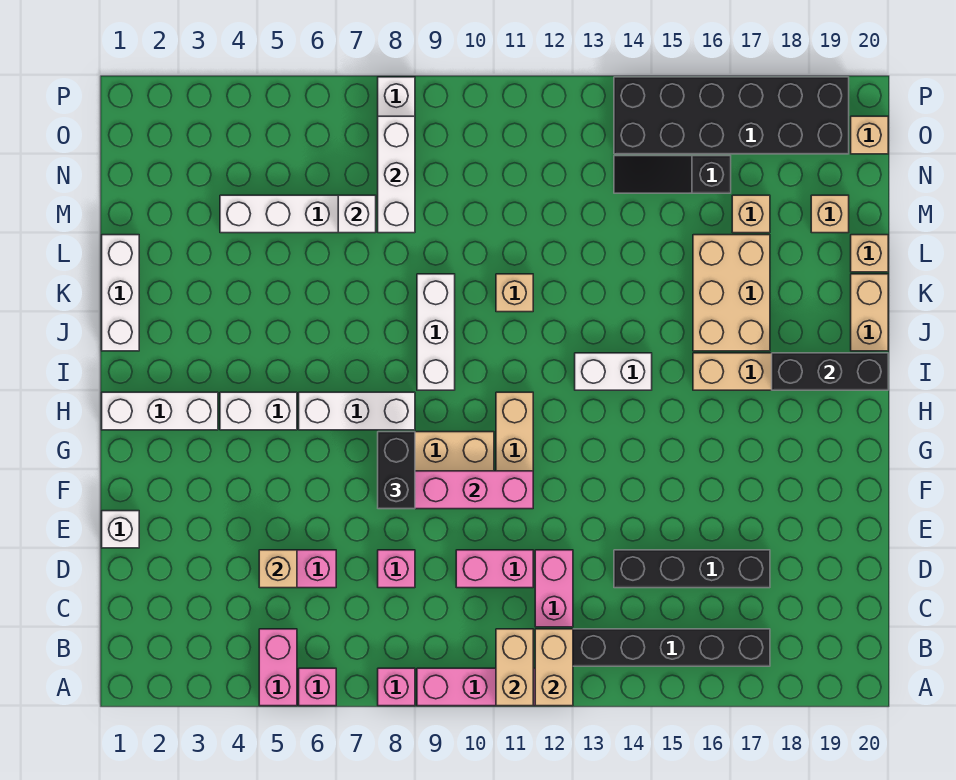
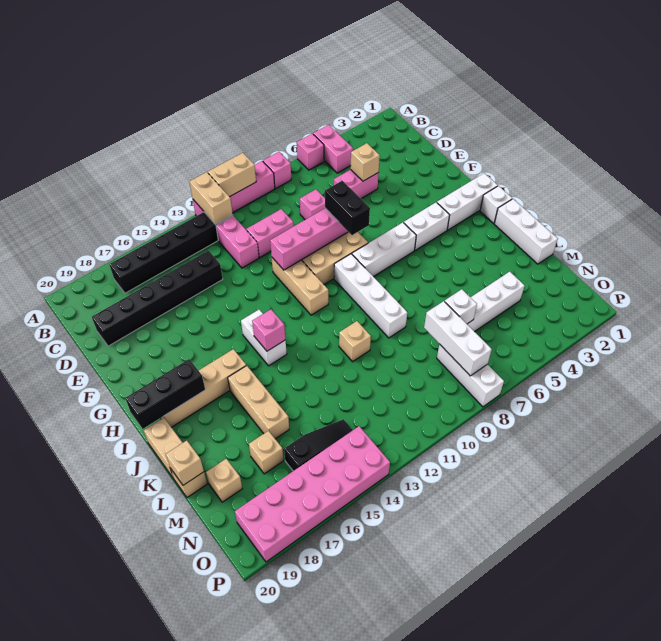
tan brick A11:B11 level 2 -> tan brick A10:A11 level 2
black brick D14:D17 level 1 -> black brick D14:D19 level 1
white brick E1 level 1 -> white brick I1 level 1
white brick I9:K9 level 1 -> white brick H9:K9 level 1
white brick I13:I14 level 1 -> white brick H14:I14 level 1
none -> pink brick I14 level 2
tan brick J16:L17 level 1 -> tan brick J16:L16 level 1
black brick O14:P19 level 1 -> pink brick O14:P19 level 1
tan brick O20 level 1 -> tan brick L20 level 2

